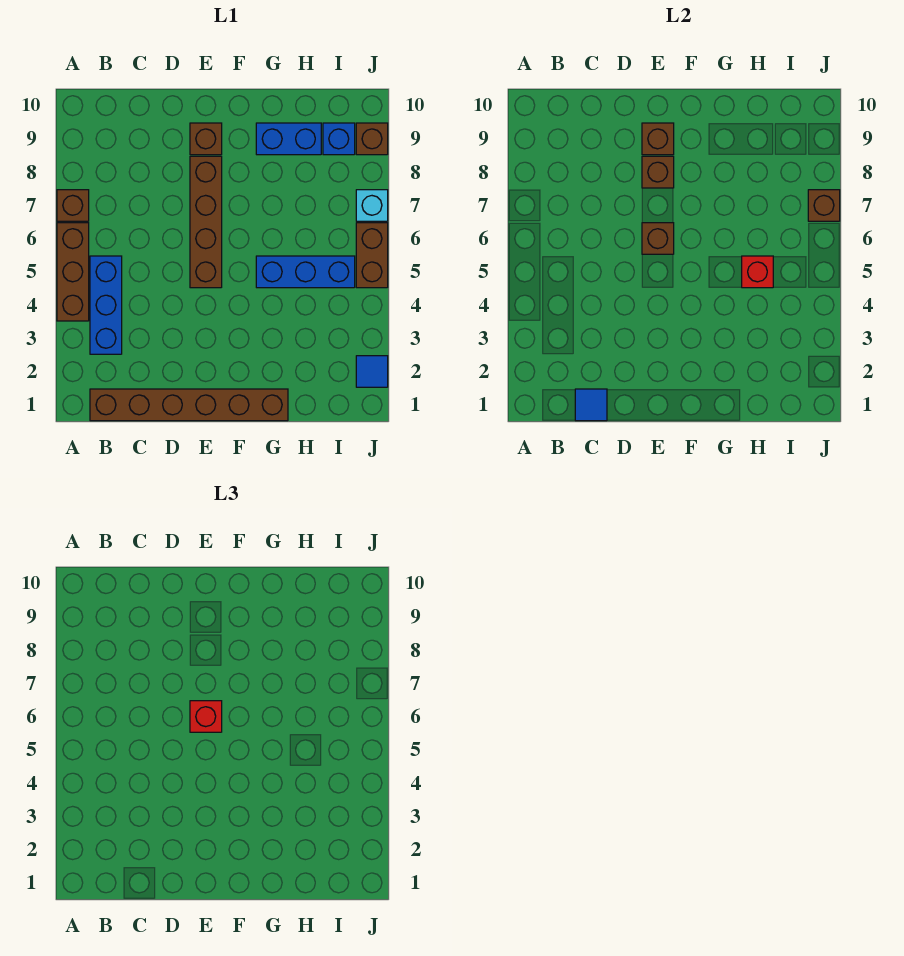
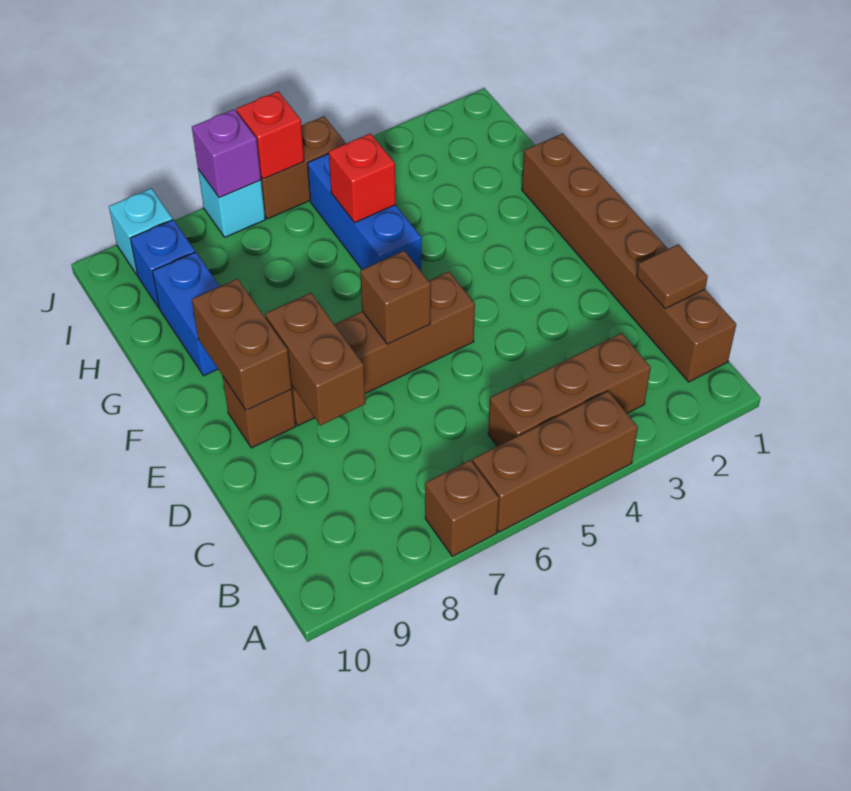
blue brick B3:B5 level 1 -> brown brick B3:B5 level 1
blue tile C1 level 2 -> brown tile C1 level 2
red brick E6 level 3 -> red brick J6 level 2
brown brick E8 level 2 -> brown brick D8:E8 level 2
brown brick E9 level 2 -> brown brick E9:F9 level 2
blue tile J2 level 1 -> none
brown brick J7 level 2 -> purple brick J7 level 2
brown brick J9 level 1 -> cyan brick J9 level 1

